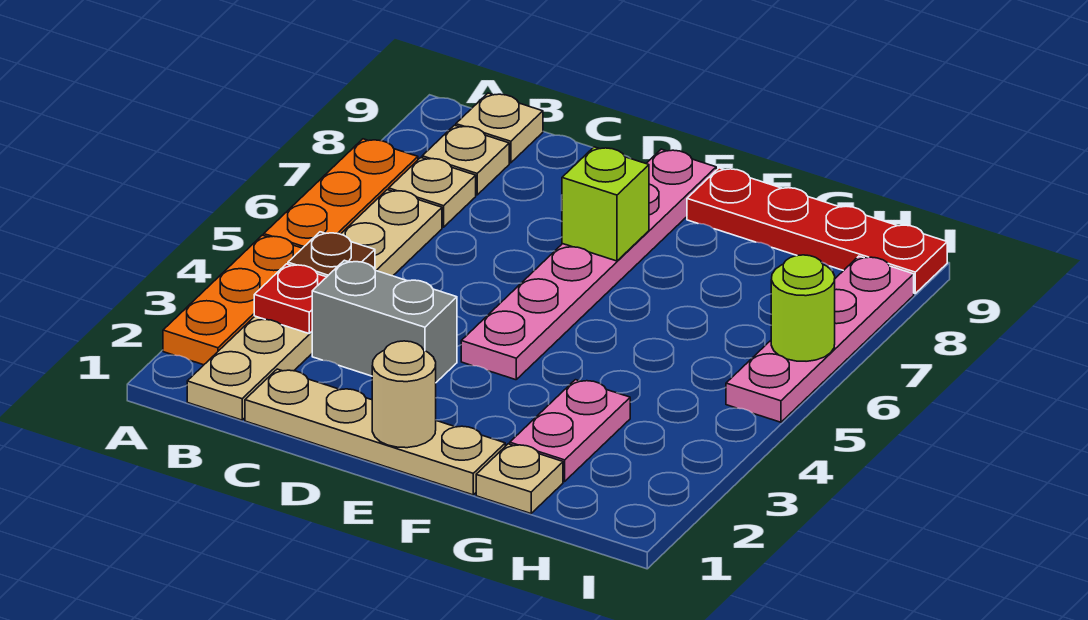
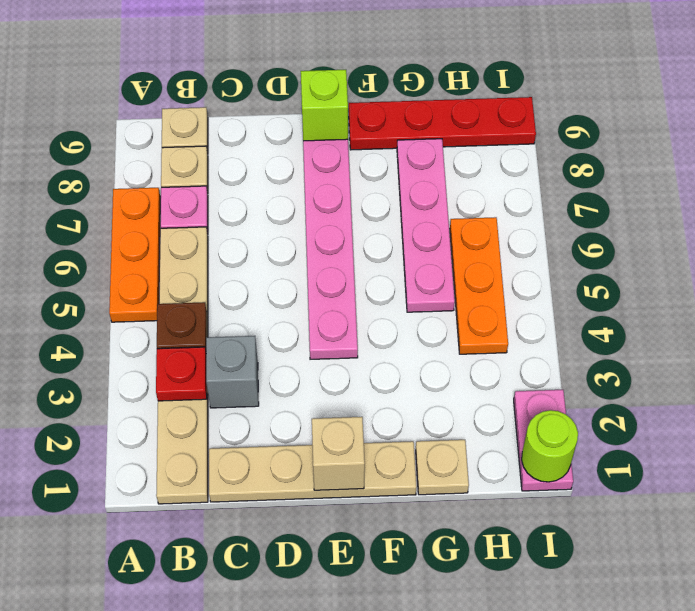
orange plate A2:A4 level 1 -> orange plate H4:H6 level 1
tan plate B7 level 1 -> pink plate B7 level 1
grey brick C3:D3 level 1 -> grey brick C3 level 1
tan round brick E1 level 2 -> tan brick E1 level 2
lime brick E7 level 2 -> lime brick E9 level 2
pink plate G2:G3 level 1 -> pink plate I1:I2 level 1
pink plate I5:I8 level 1 -> pink plate G5:G8 level 1
lime round brick I6 level 2 -> lime round brick I1 level 2

